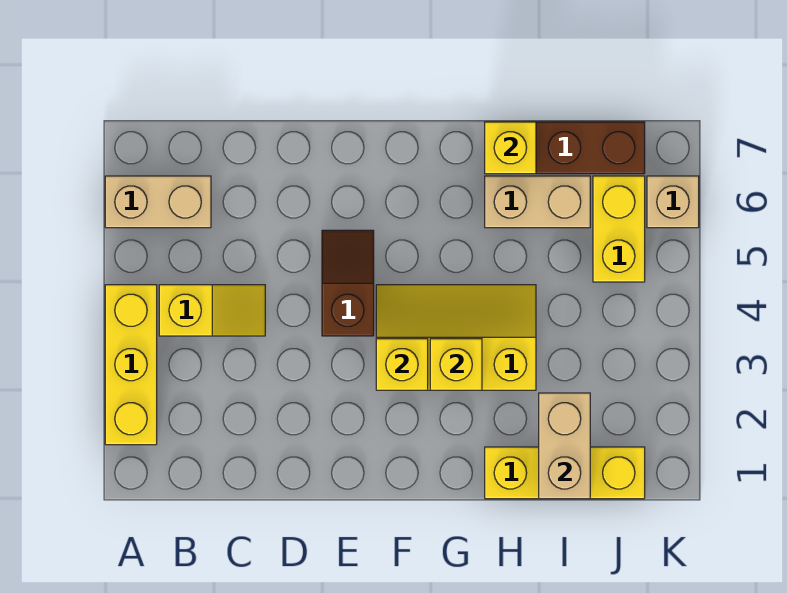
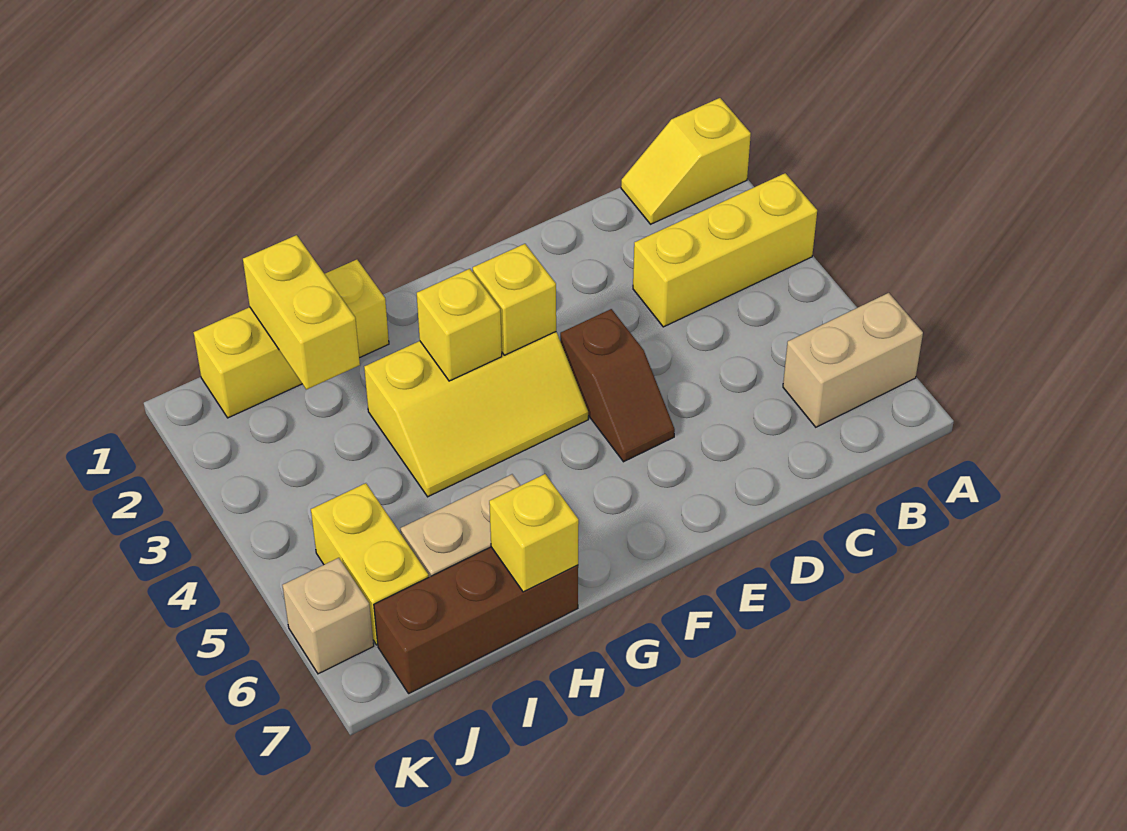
yellow brick A2:A4 level 1 -> yellow brick A3:C3 level 1
yellow slope B4:C4 level 1 top B -> yellow slope A1:B1 level 1 top A
tan brick I1:I2 level 2 -> yellow brick I1:I2 level 2

